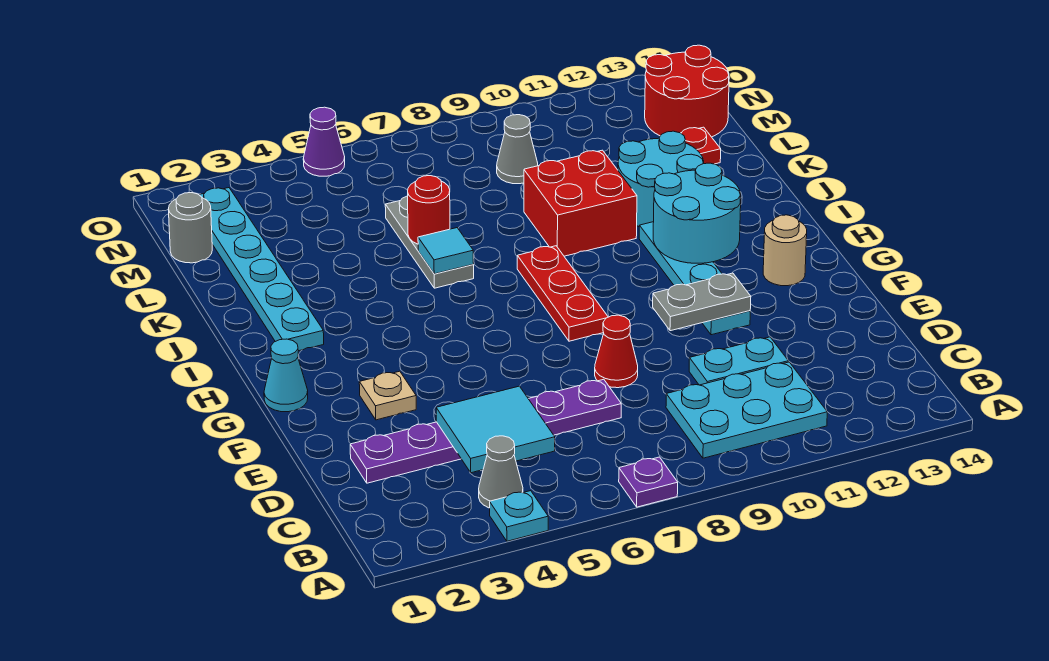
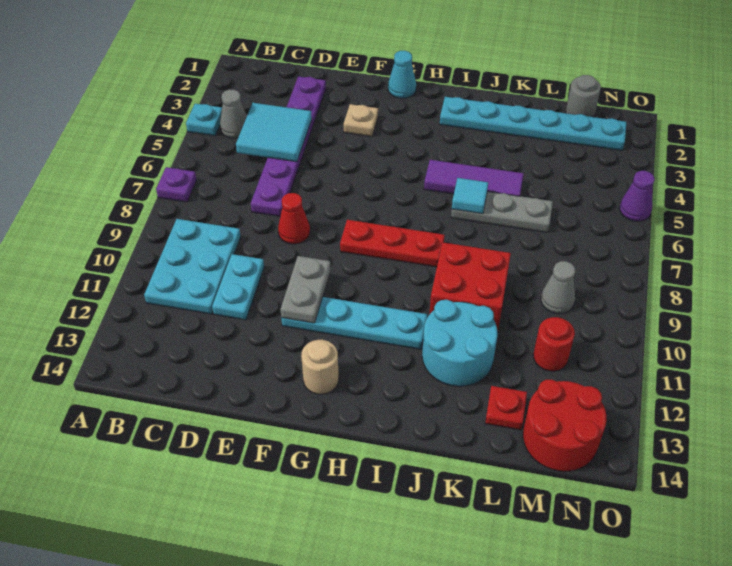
cyan round brick H11:I12 level 2 -> none
none -> purple tile I5:K5 level 1
red round brick K6 level 2 -> red round brick M11 level 1

